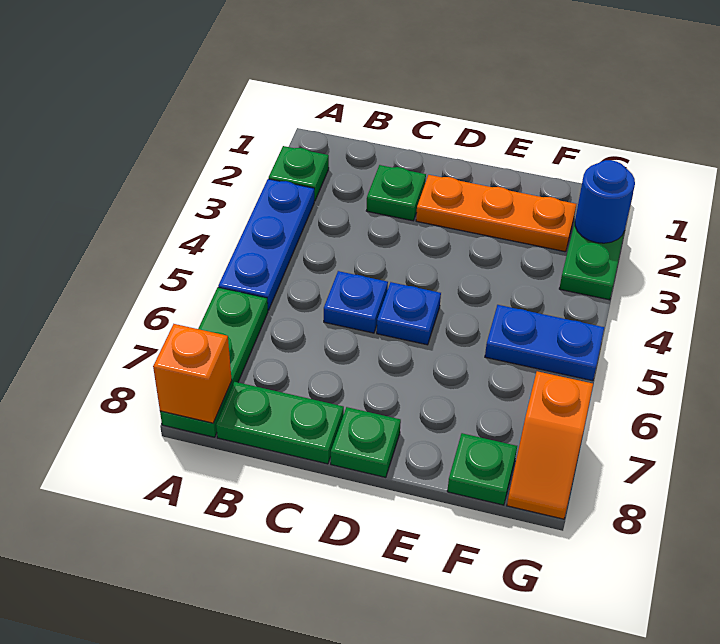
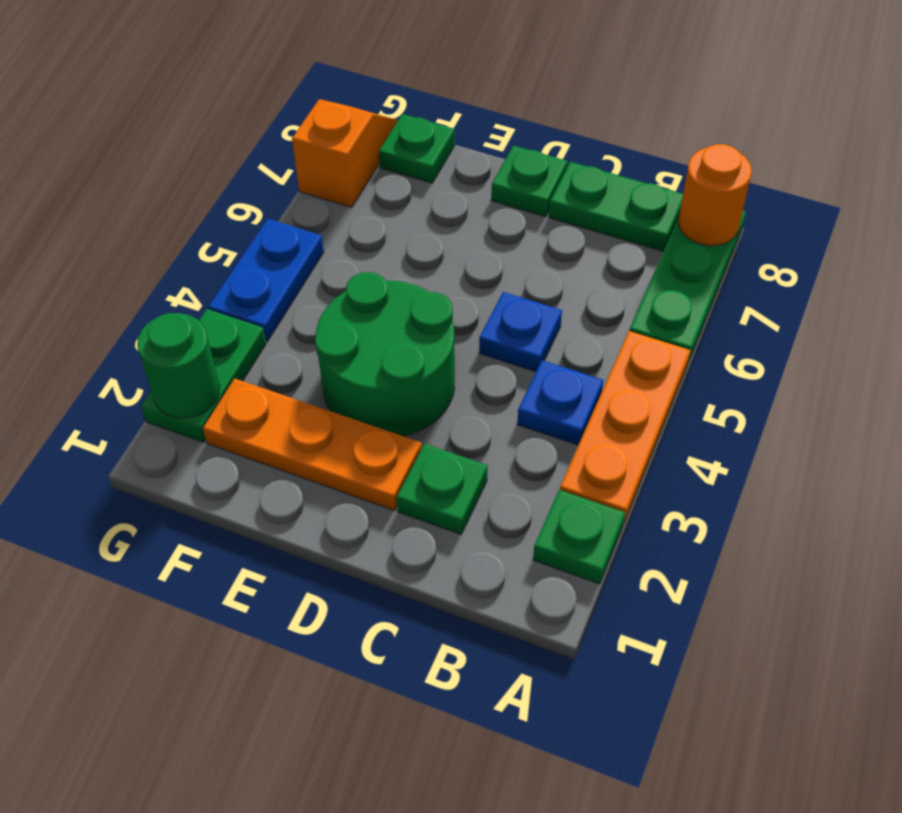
blue plate A3:A5 level 1 -> orange plate A3:A5 level 1
orange brick A8 level 2 -> orange round brick A8 level 2
none -> green round brick D3:E4 level 1
blue plate D5 level 1 -> blue plate B4 level 1
blue plate F5:G5 level 1 -> blue plate G4:G5 level 1
blue round brick G2 level 2 -> green round brick G2 level 2

